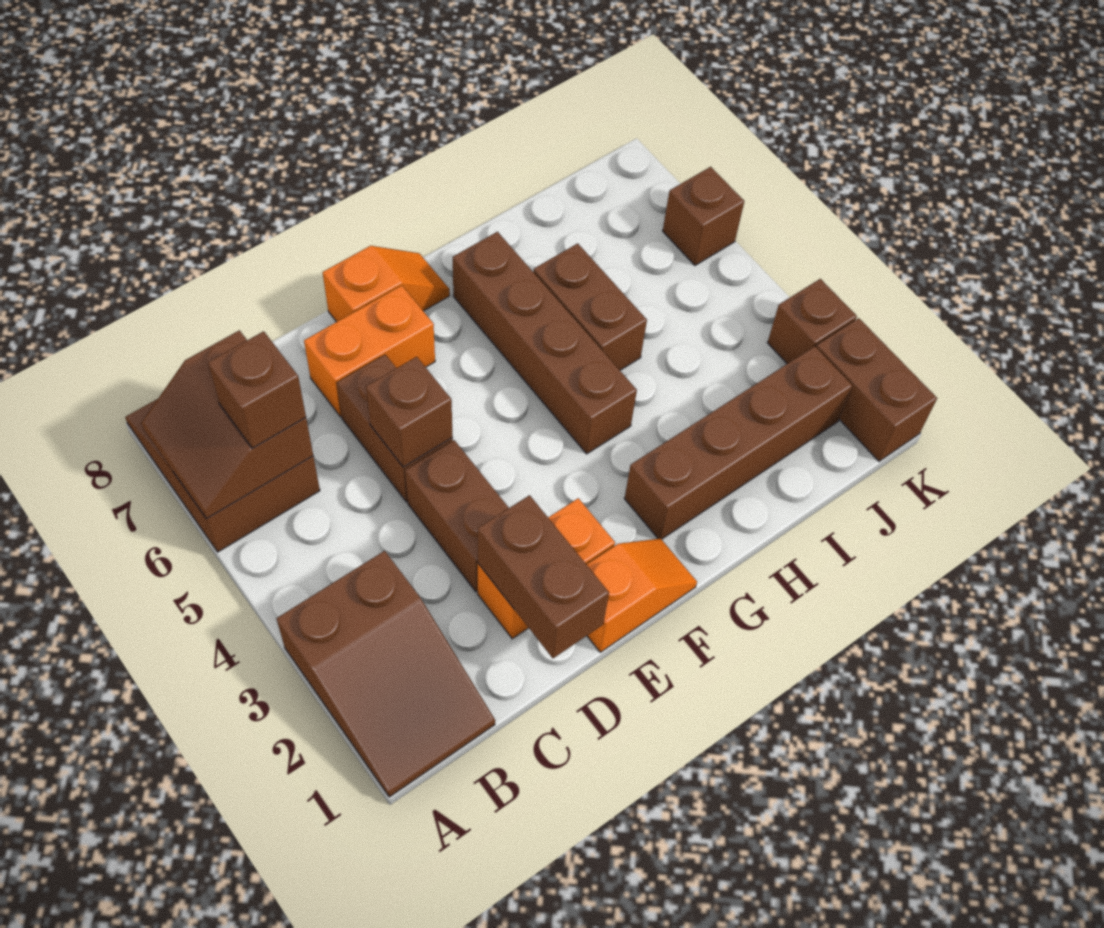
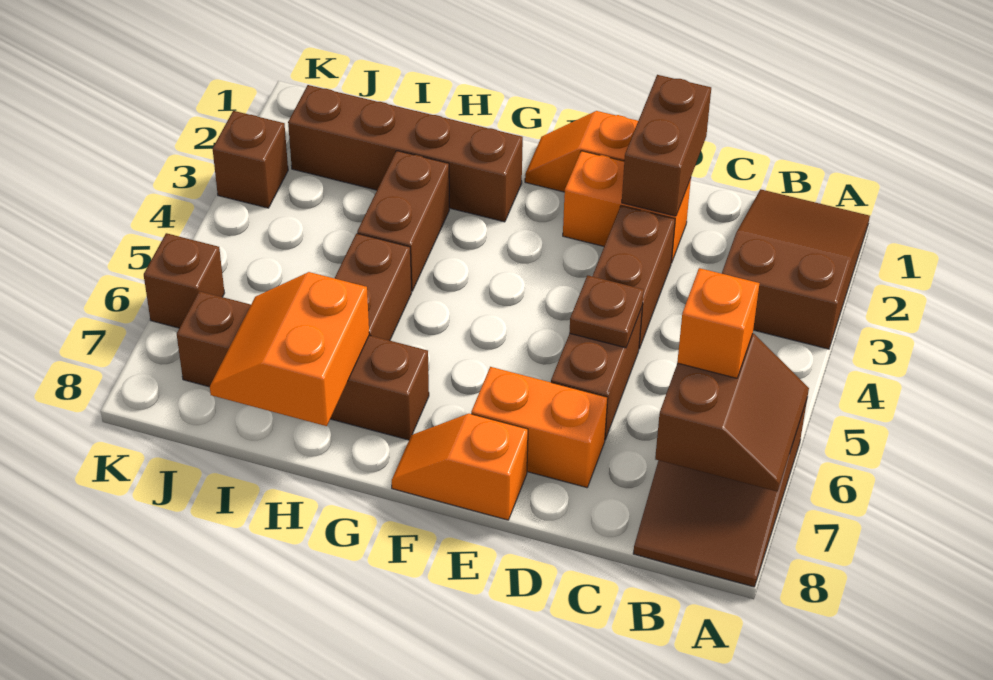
brown brick B6 level 3 -> orange brick B6 level 3
brown brick D5 level 2 -> brown plate D5 level 2
brown brick G4:G7 level 1 -> brown brick G7:J7 level 1
none -> orange slope H7:I8 level 2 top H
brown brick K1:K2 level 1 -> brown brick H3:H4 level 1

